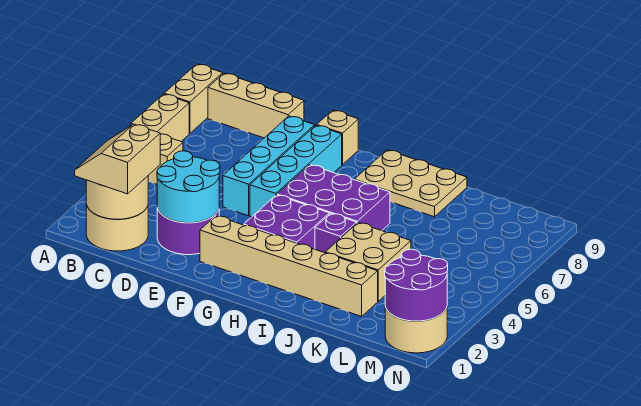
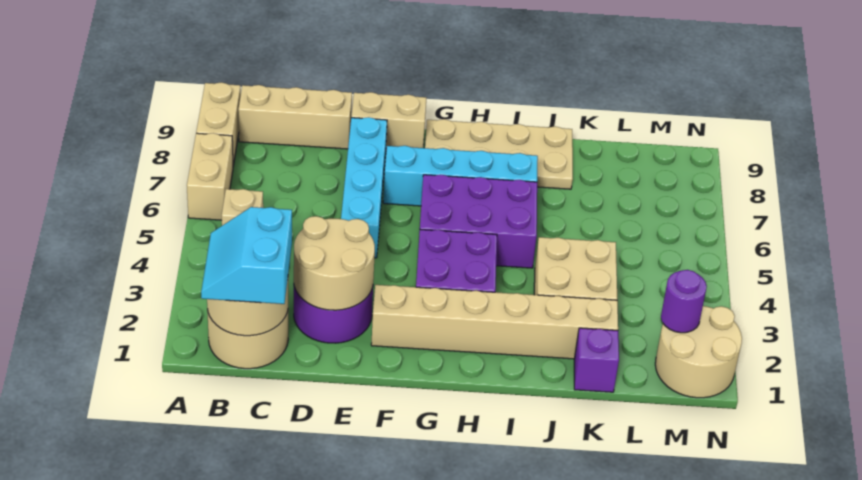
tan slope B1:C2 level 3 top C -> cyan slope B1:C2 level 3 top C
cyan round brick D2:E3 level 2 -> tan round brick D2:E3 level 2
cyan brick F5:F8 level 1 -> cyan brick F7:I7 level 1
tan brick F9 level 1 -> tan brick E9:F9 level 1
tan plate H8:J9 level 1 -> tan plate G8:J9 level 1
purple brick I4 level 1 -> purple brick K1 level 1
purple round brick M1:N2 level 2 -> purple round brick M2 level 2

